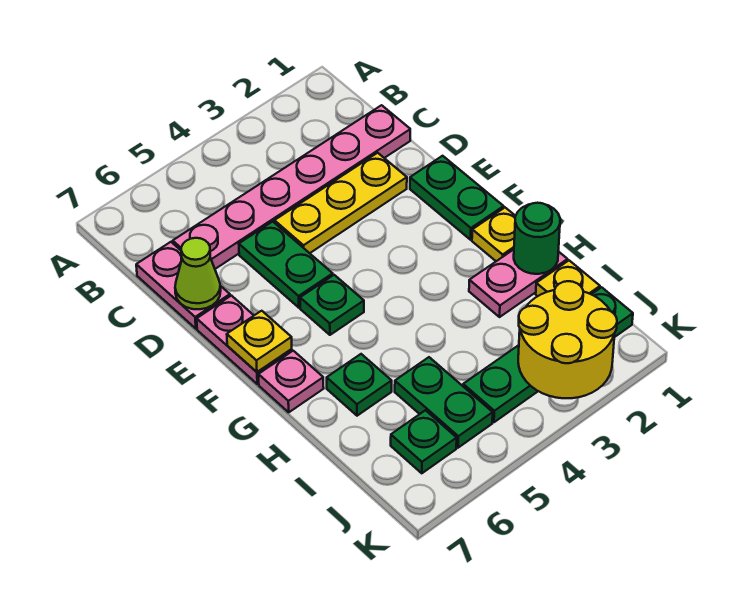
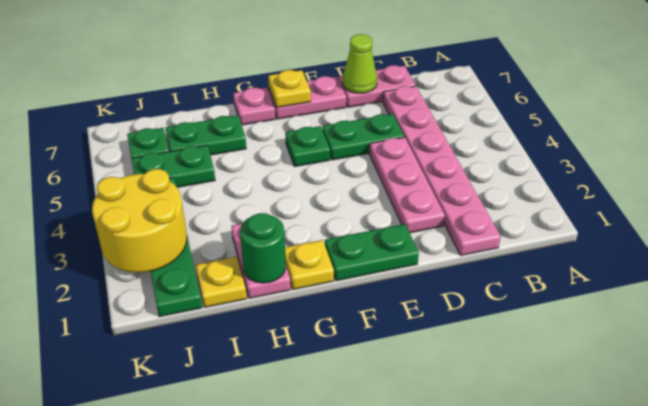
yellow plate D2:D4 level 1 -> pink plate D2:D4 level 1
green plate H6 level 1 -> green plate H6:I6 level 1

